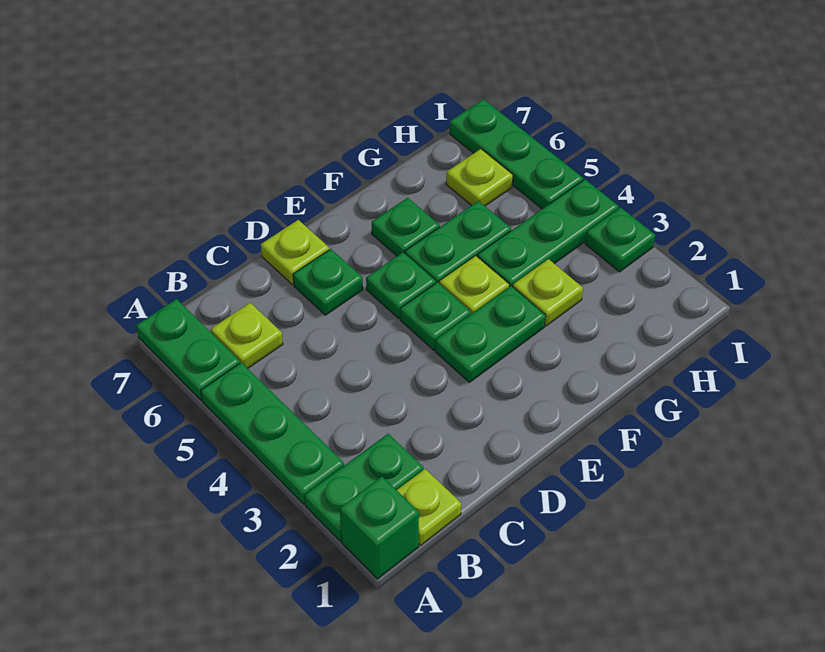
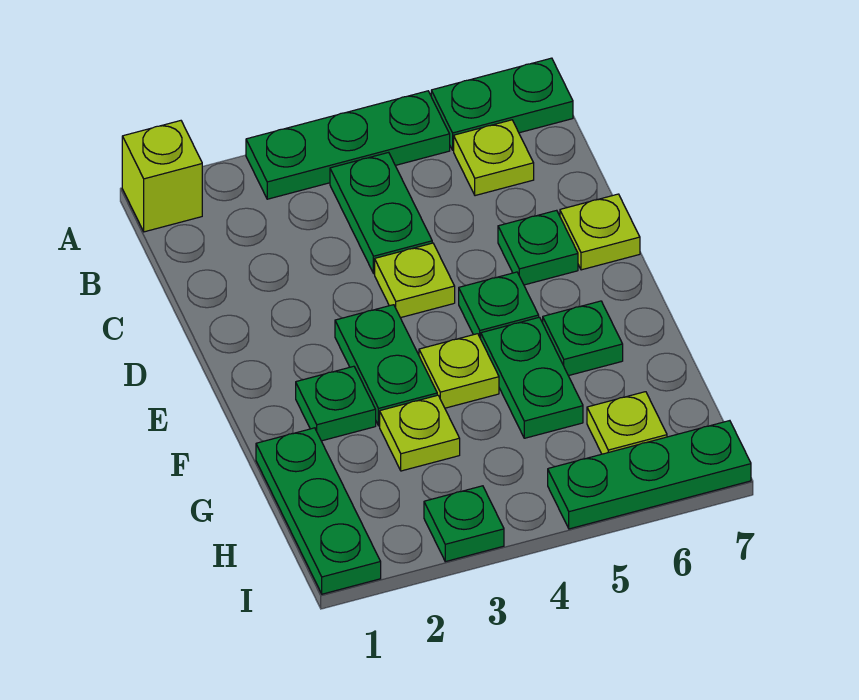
green brick A1 level 1 -> lime brick A1 level 1
green plate A2:B2 level 1 -> green plate B4:C4 level 1
lime plate B1 level 1 -> lime plate D4 level 1
green plate E4 level 1 -> green plate F2 level 1
green plate G4:I4 level 1 -> green plate G1:I1 level 1

